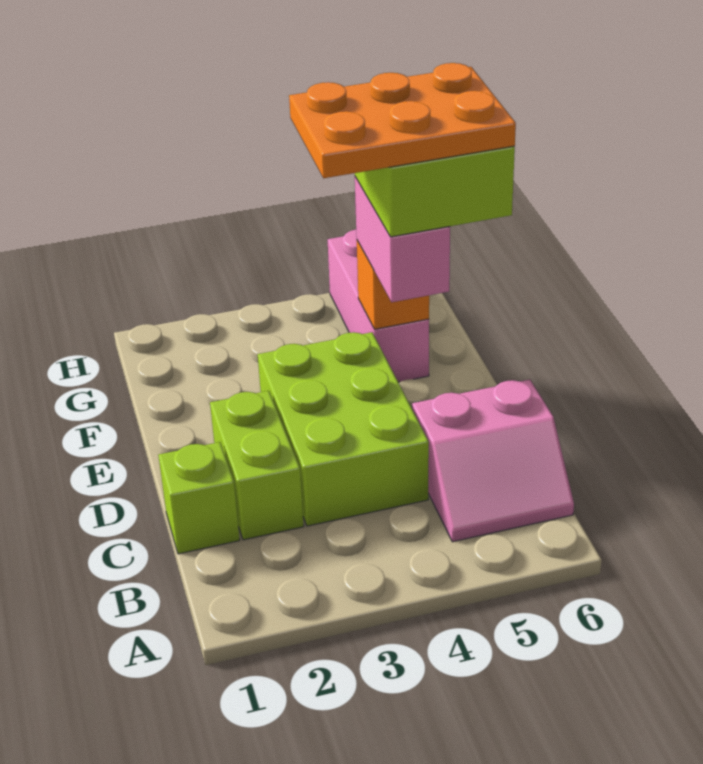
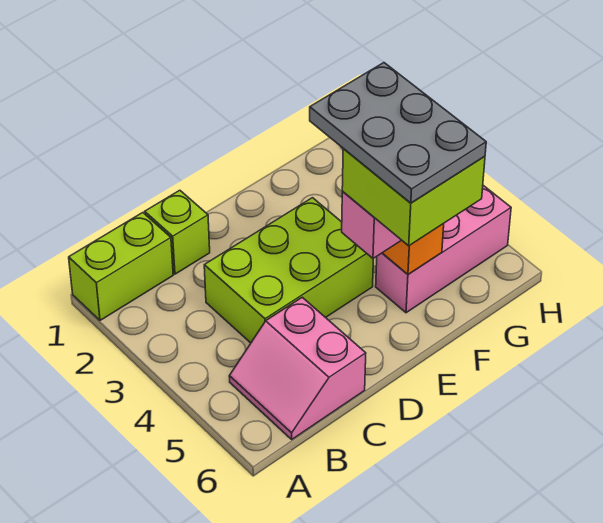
lime brick C2:D2 level 1 -> lime brick A1:B1 level 1
orange plate E4:F6 level 5 -> grey plate E4:F6 level 5

